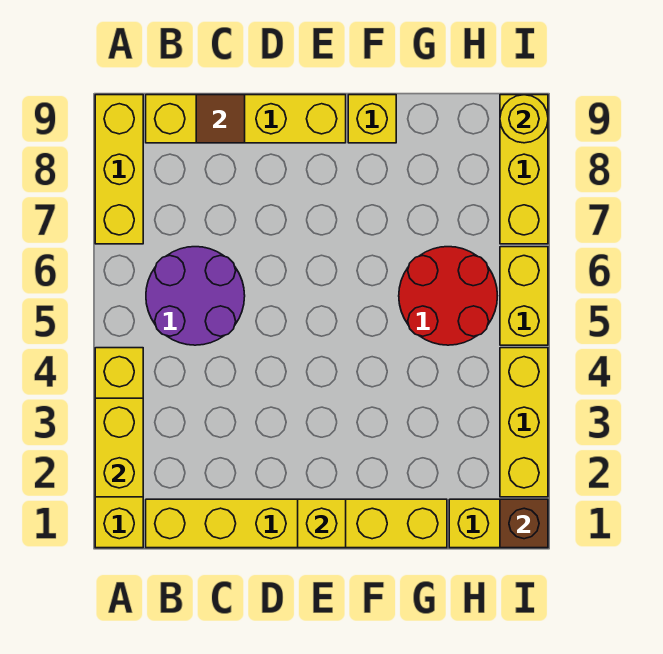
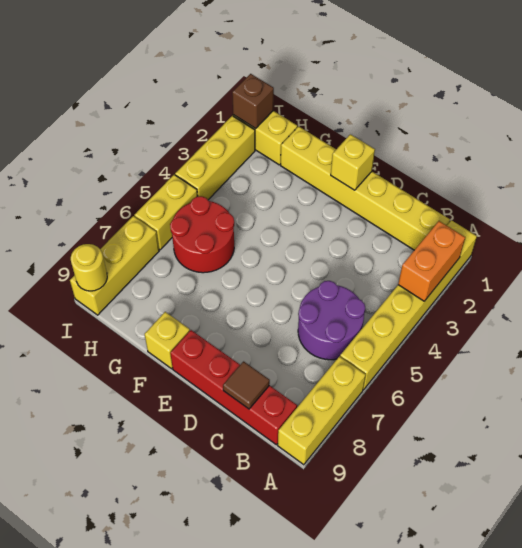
yellow brick A1:A4 level 1 -> yellow brick A1:A6 level 1
yellow brick A2:A3 level 2 -> orange brick A2:A3 level 2
yellow brick B9:E9 level 1 -> red brick B9:E9 level 1

